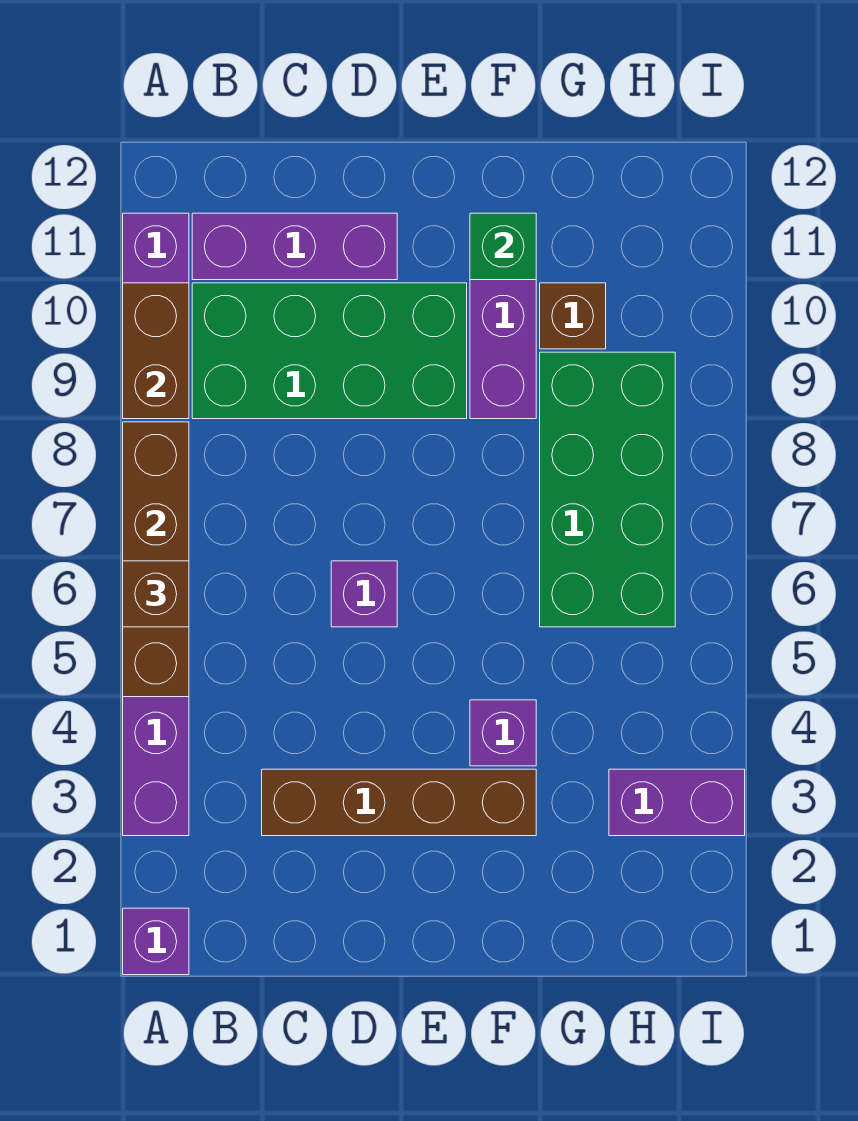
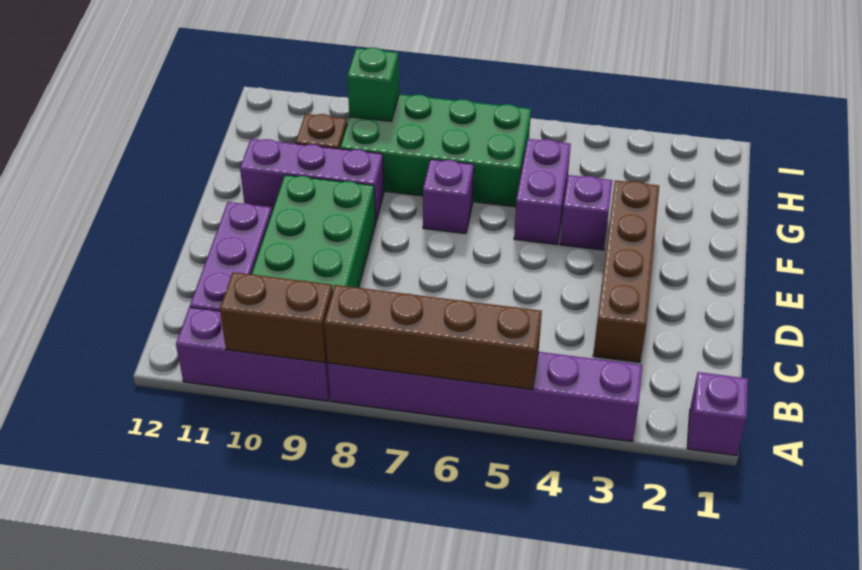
brown brick A6 level 3 -> none
purple brick D6 level 1 -> purple brick F7 level 1
green brick F11 level 2 -> green brick H9 level 2
purple brick H3:I3 level 1 -> purple brick F5:G5 level 1

